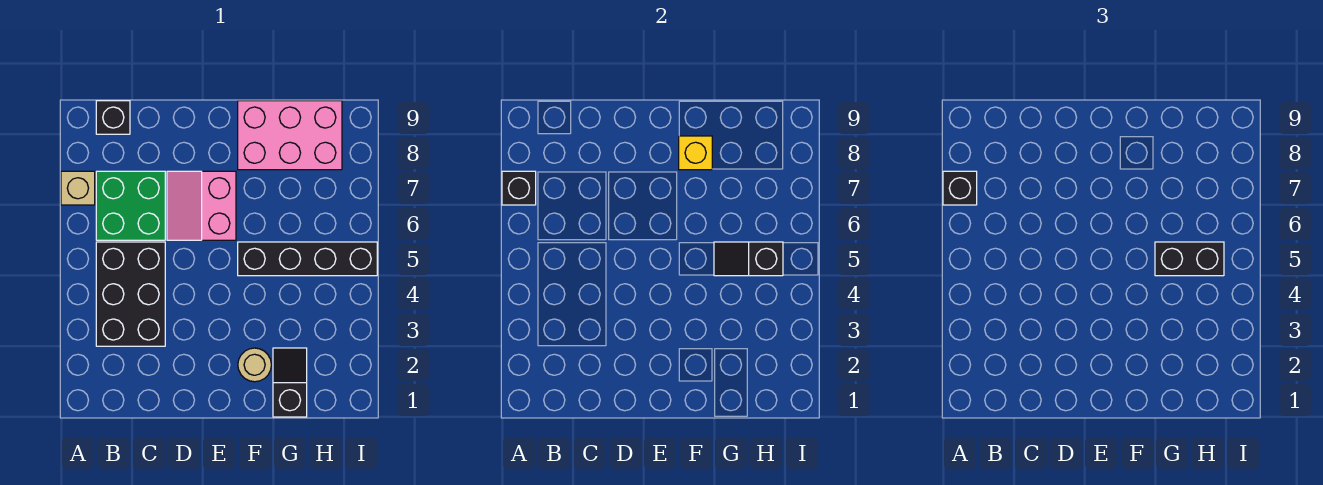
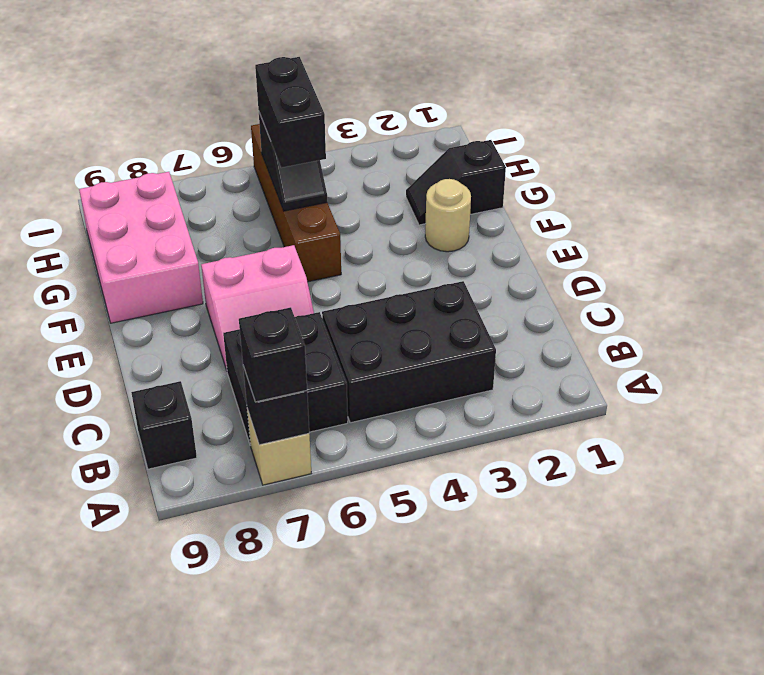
green brick B6:C7 level 1 -> black brick B6:C7 level 1
black brick F5:I5 level 1 -> brown brick F5:I5 level 1
yellow brick F8 level 2 -> none

